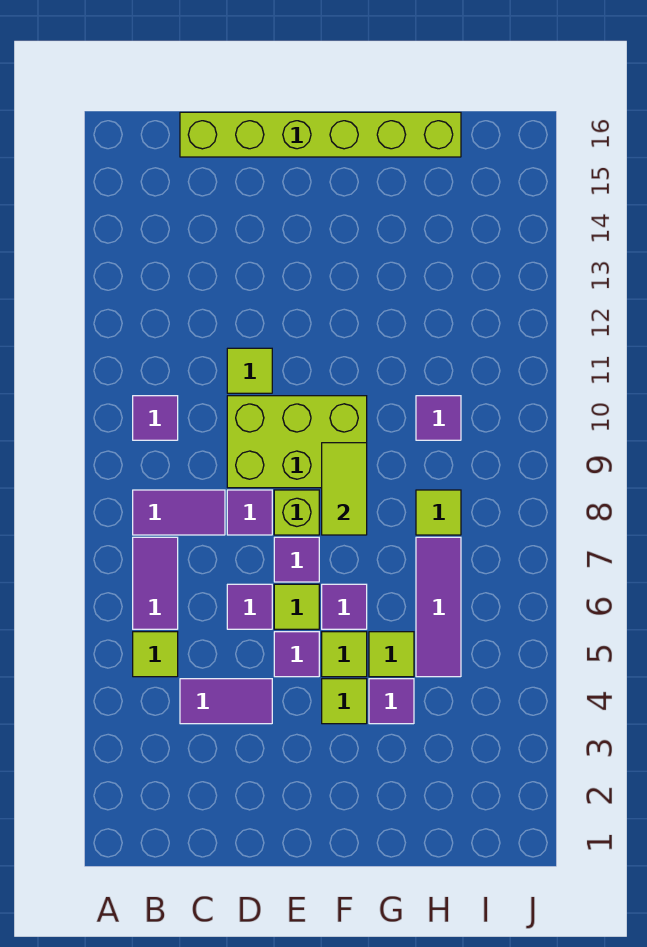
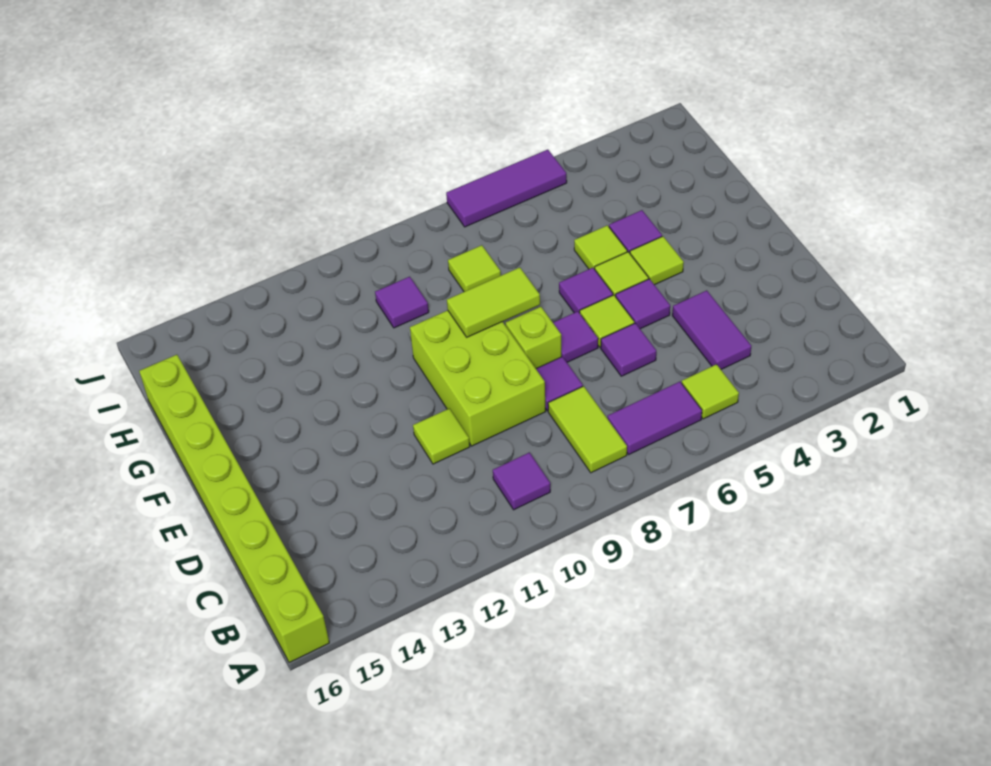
purple tile B8:C8 level 1 -> lime tile B8:C8 level 1
lime brick C16:H16 level 1 -> lime brick A16:H16 level 1
purple tile H5:H7 level 1 -> purple tile J5:J7 level 1

